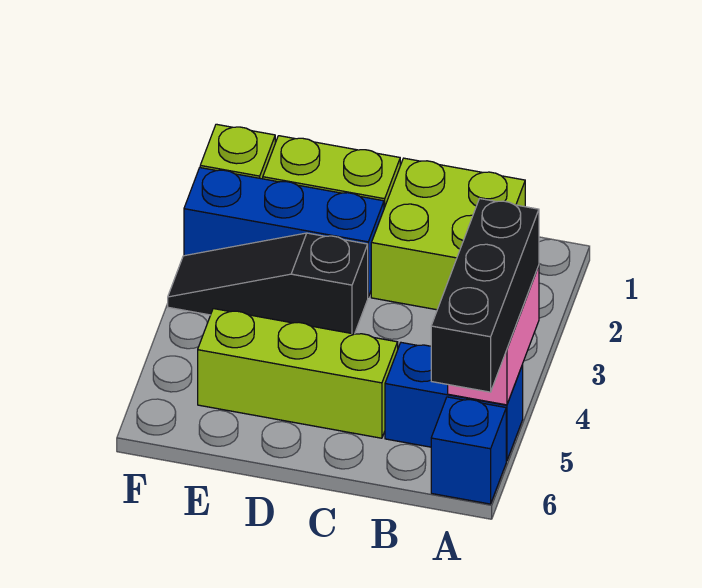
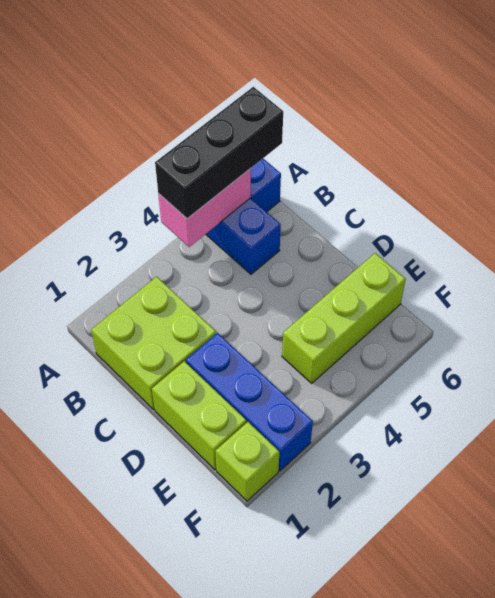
lime brick C5:E5 level 1 -> lime brick E4:E6 level 1
black slope D3:F3 level 1 top D -> none

